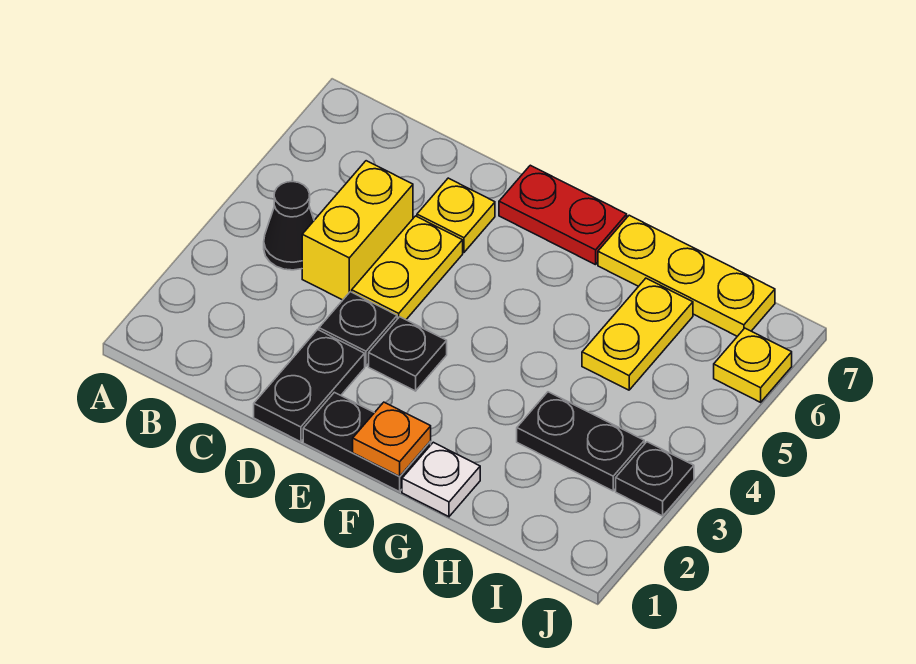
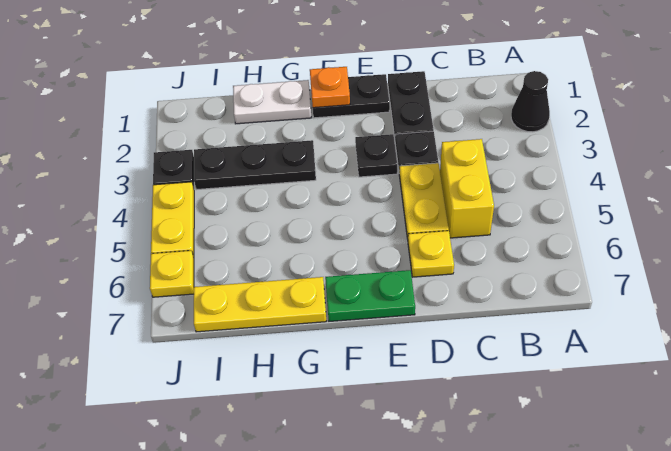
black cone B4 level 1 -> black cone A2 level 1
red plate E7:F7 level 1 -> green plate E7:F7 level 1
white plate G1 level 1 -> white plate G1:H1 level 1
black plate H3:I3 level 1 -> black plate G3:I3 level 1
yellow plate H5:H6 level 1 -> yellow plate J4:J5 level 1

